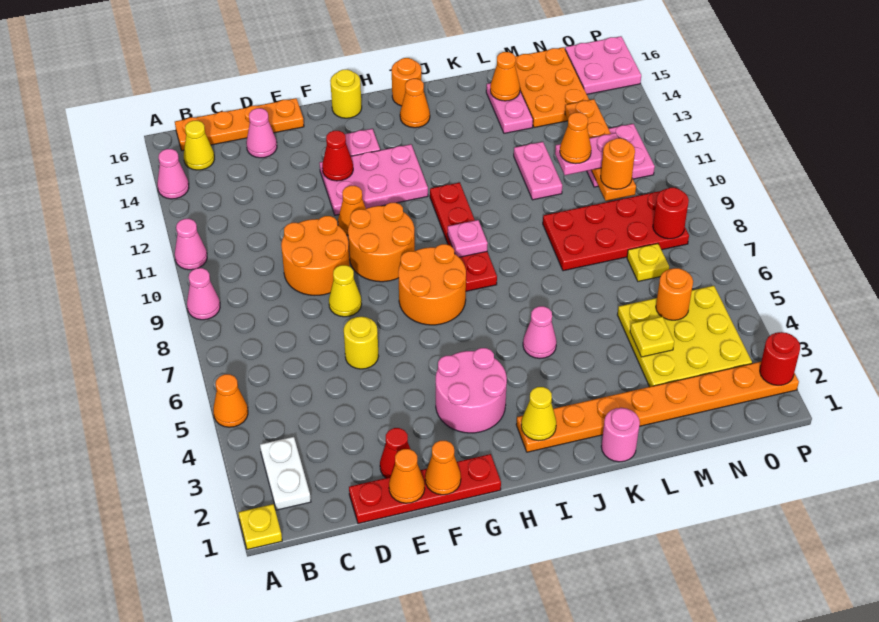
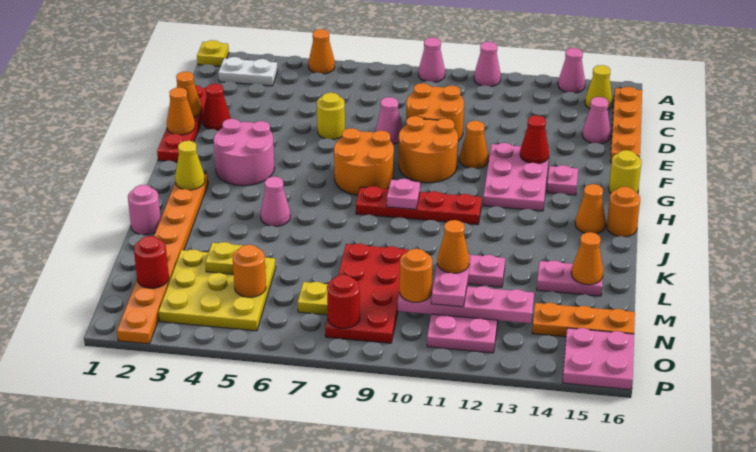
yellow cone E8 level 1 -> pink cone E8 level 1
orange plate M14:N16 level 1 -> orange plate N14:N16 level 1
orange plate N10:N13 level 2 -> pink plate N10:N13 level 2
red round brick P2 level 2 -> red round brick N2 level 2

